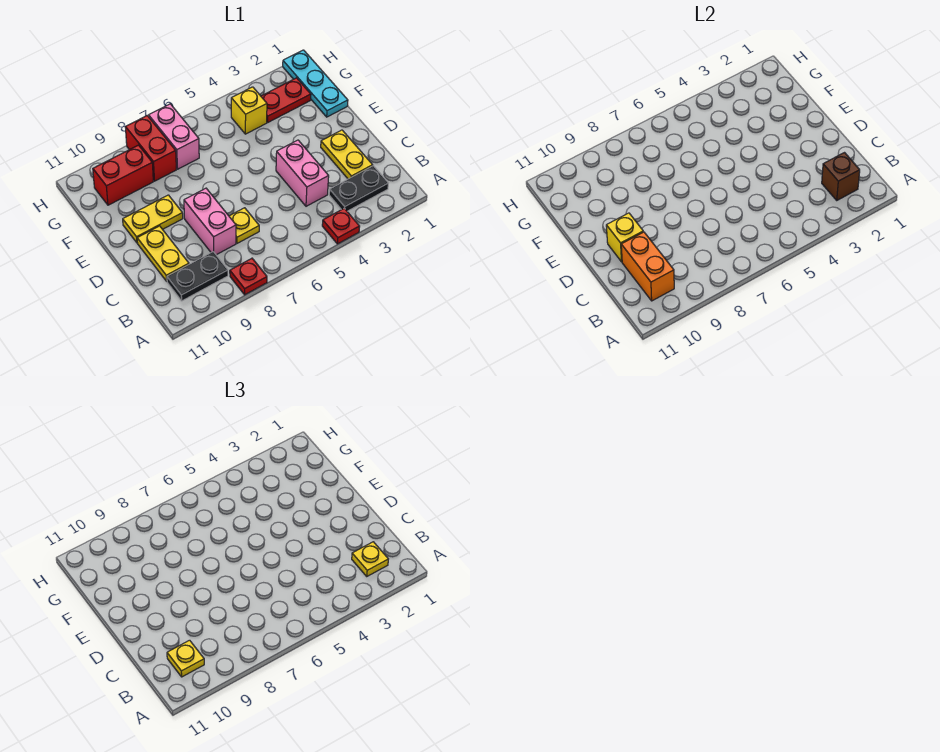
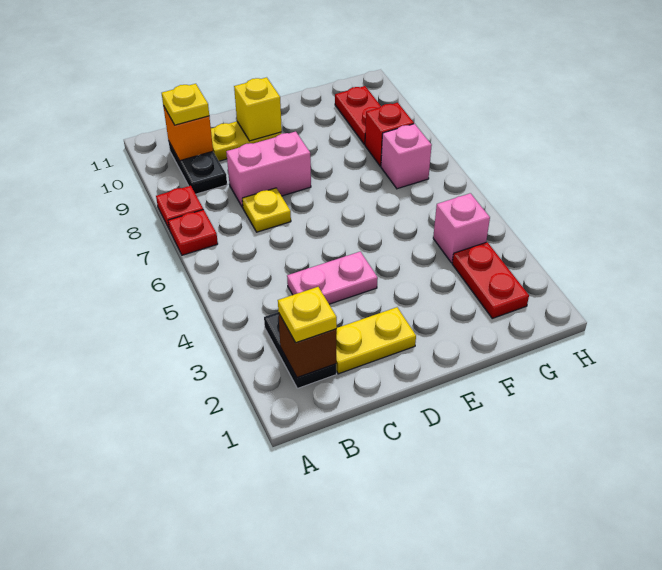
red plate A4 level 1 -> red plate A7 level 1
orange brick B10:C10 level 2 -> orange brick B10 level 2
pink brick C4:D4 level 1 -> pink plate C4:D4 level 1
yellow plate E9:E10 level 1 -> none
cyan plate F1:H1 level 1 -> none
yellow brick G4 level 1 -> pink brick G4 level 1
pink brick G7:H7 level 1 -> pink brick G7 level 1
red brick G8:H8 level 1 -> red brick G8 level 1
red brick G9:G10 level 1 -> red plate G9:G10 level 1

